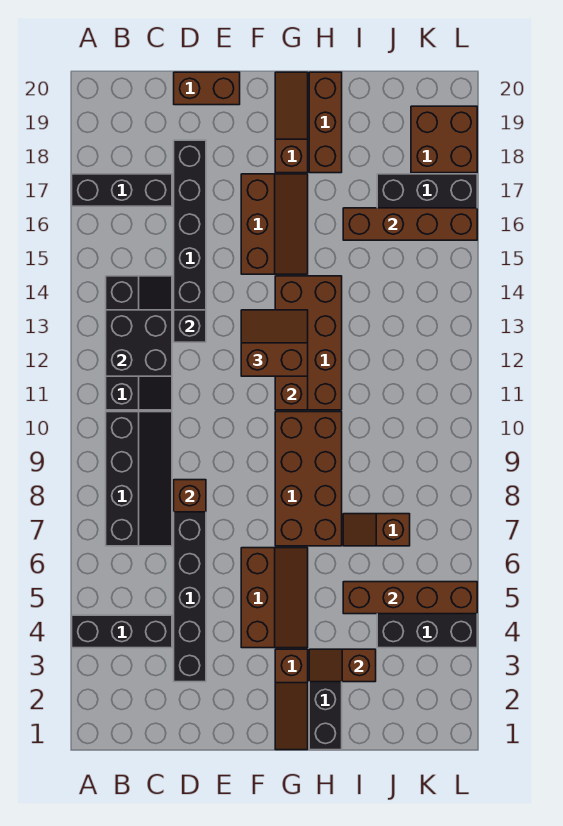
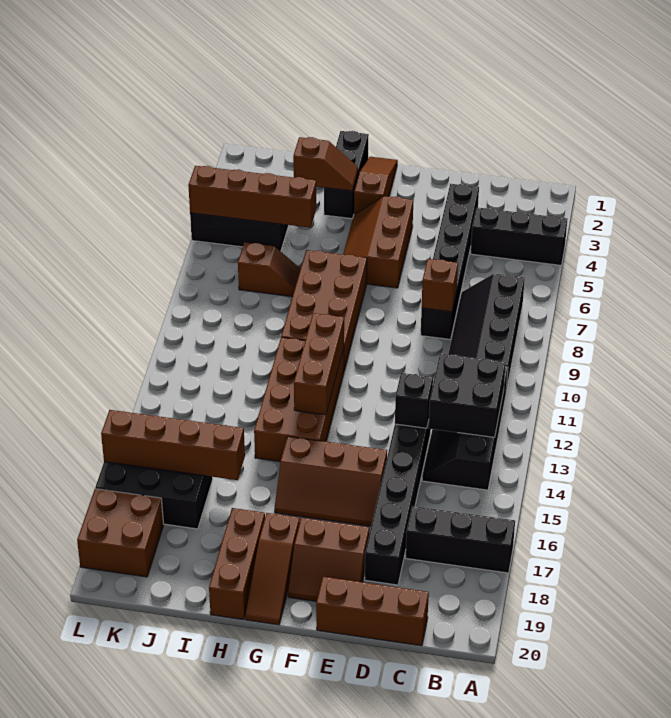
brown brick D20:E20 level 1 -> brown brick C20:E20 level 1
brown slope F12:G13 level 3 top 12 -> brown slope E18:F19 level 1 top 18
brown slope F15:G17 level 1 top F -> brown slope E15:G16 level 1 top 15

